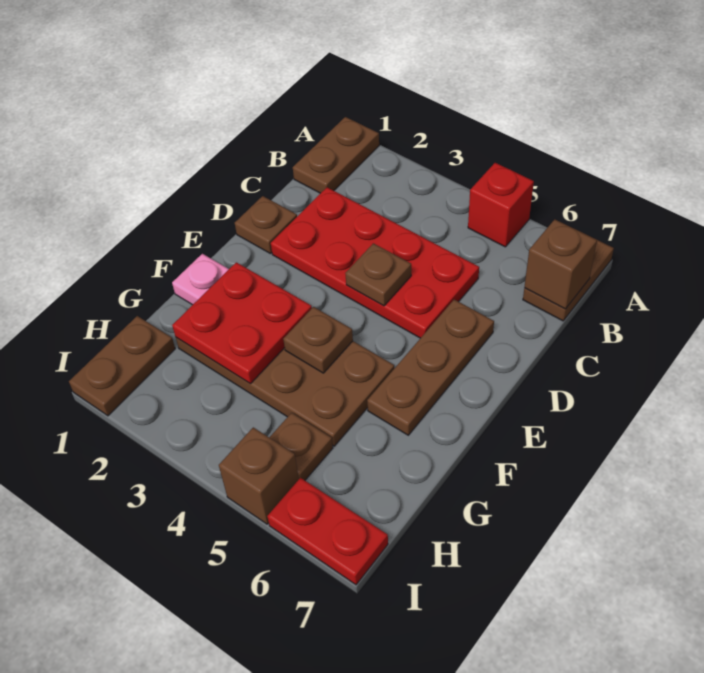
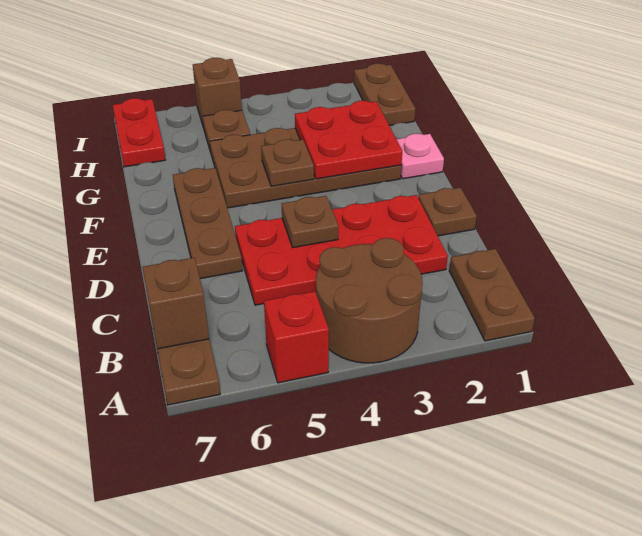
none -> brown round brick A3:B4 level 1
red plate I6:I7 level 1 -> red plate H7:I7 level 1

